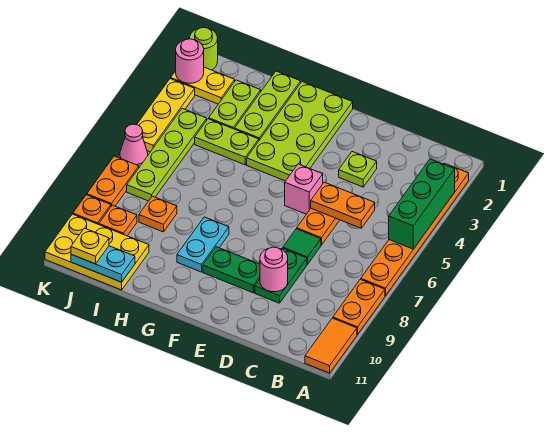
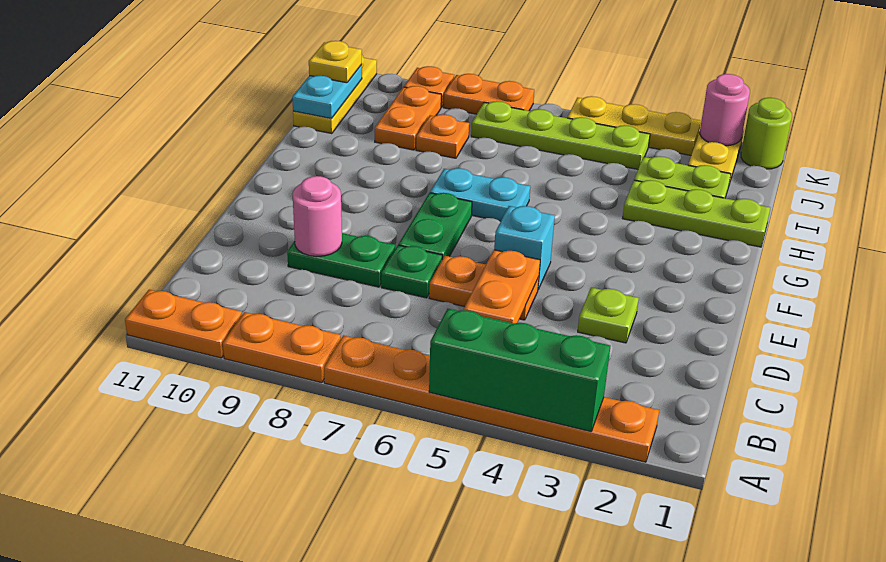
orange tile A10:A11 level 1 -> orange plate A10:A11 level 1
green tile D7 level 1 -> green plate D7 level 1
pink brick E5 level 1 -> cyan brick E5 level 1
green plate E9:F9 level 1 -> green plate E7:F7 level 1
lime plate F1:G4 level 1 -> none
cyan plate G8:G9 level 1 -> cyan plate G6:G7 level 1
lime plate H4:I4 level 1 -> none
yellow plate I10:K11 level 1 -> yellow plate I11:K11 level 1
orange plate J9 level 1 -> orange plate I9:J9 level 1
pink cone K6 level 1 -> none

